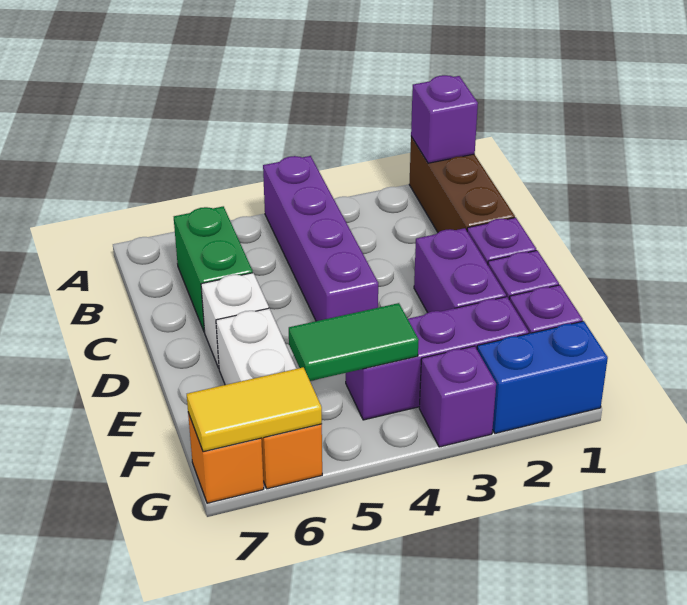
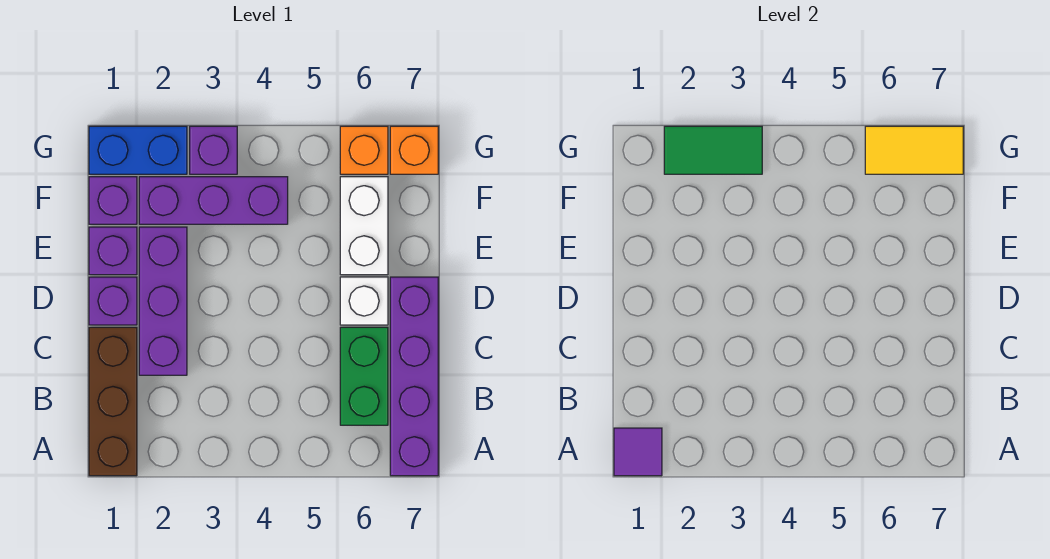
purple brick A1 level 2 -> purple tile A1 level 2
purple brick A4:D4 level 1 -> purple brick A7:D7 level 1
purple brick D2:E2 level 1 -> purple brick C2:E2 level 1
green tile F4:F5 level 2 -> green tile G2:G3 level 2

